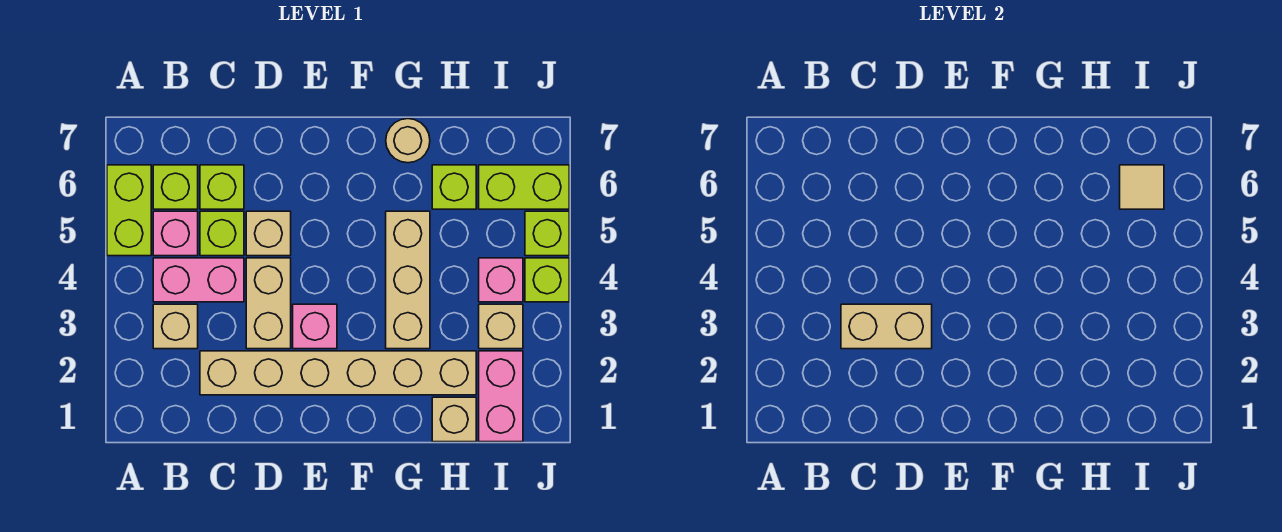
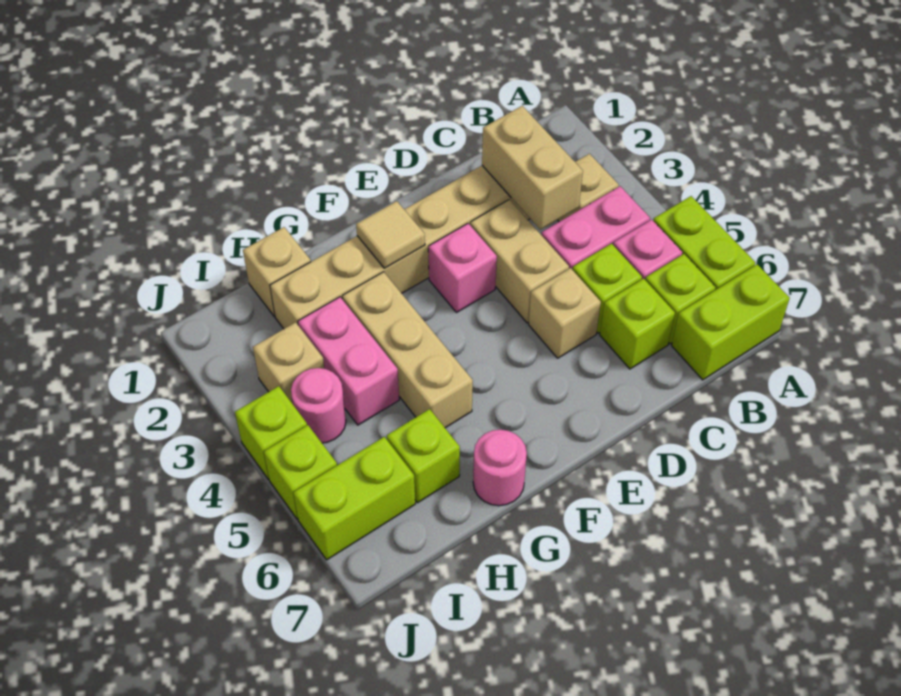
none -> lime brick A7:B7 level 1
tan brick C3:D3 level 2 -> tan brick C2:C3 level 2
tan round brick G7 level 1 -> pink round brick G7 level 1
pink brick I1:I2 level 1 -> pink brick H3:H4 level 1
pink brick I4 level 1 -> pink round brick I4 level 1
tan tile I6 level 2 -> tan tile F2 level 2

